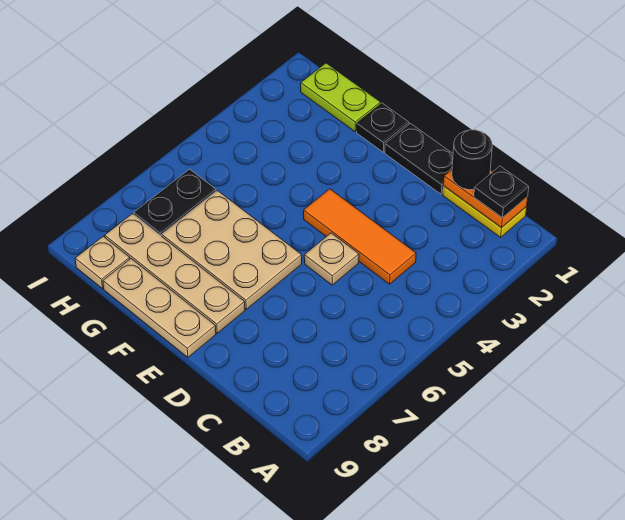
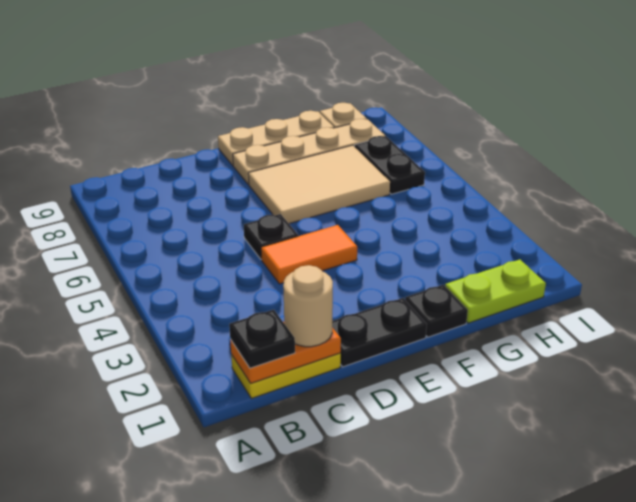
black round brick C1 level 3 -> tan round brick C1 level 3
orange tile C4:E4 level 1 -> orange tile D4:E4 level 1
tan plate D5 level 1 -> black plate D5 level 1
tan plate E6:G7 level 1 -> tan tile E6:G7 level 1

